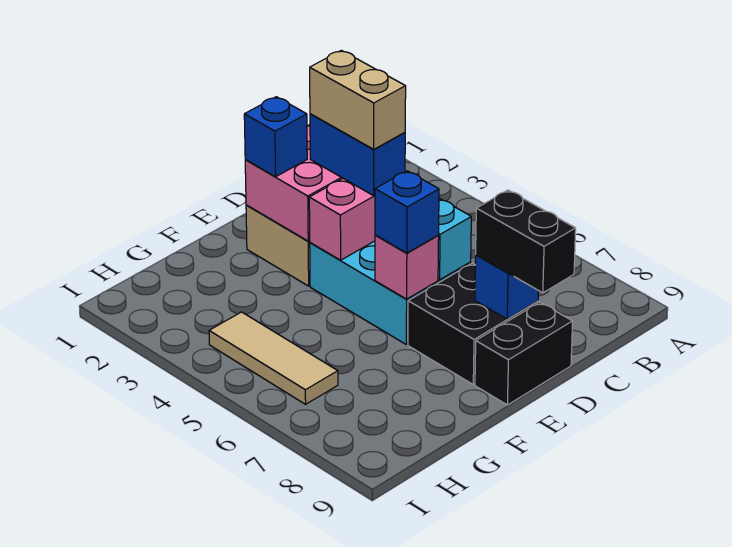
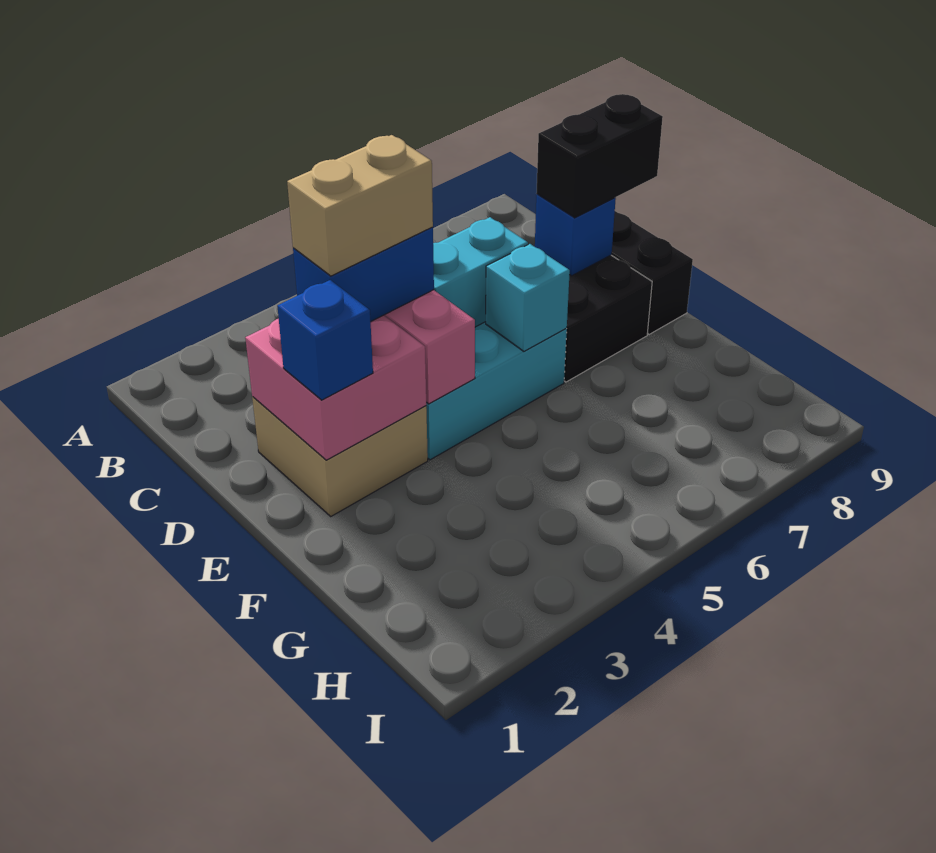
pink brick E6 level 2 -> cyan brick E6 level 2
blue brick E6 level 3 -> none
tan tile H4:H6 level 1 -> none

